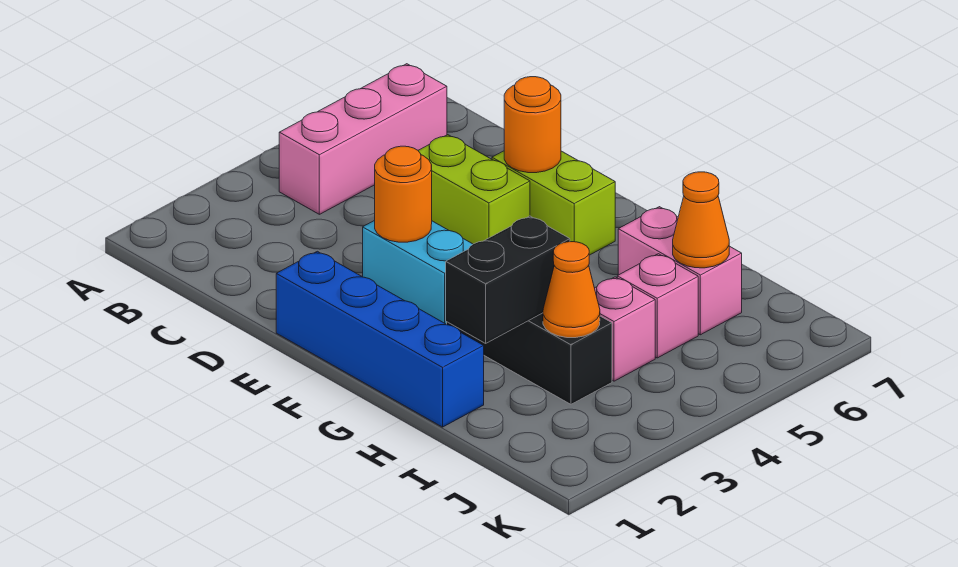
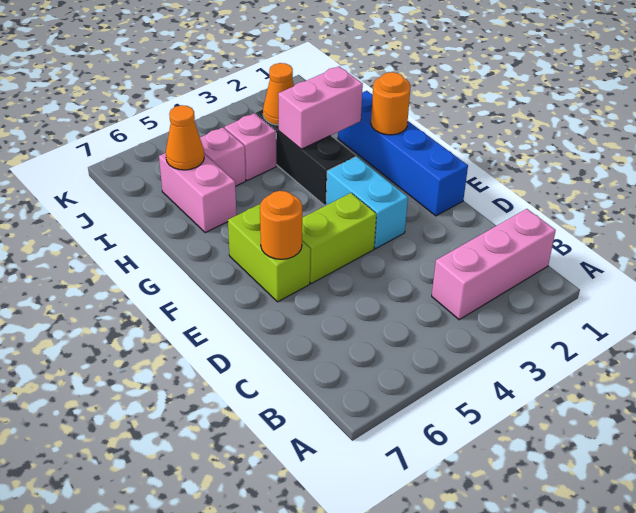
pink brick B4:B6 level 1 -> pink brick B1:B3 level 1
lime brick D5:E5 level 1 -> lime brick E4:E5 level 1
orange round brick E3 level 2 -> orange round brick G1 level 2
black brick H2:H3 level 2 -> pink brick H2:H3 level 2

